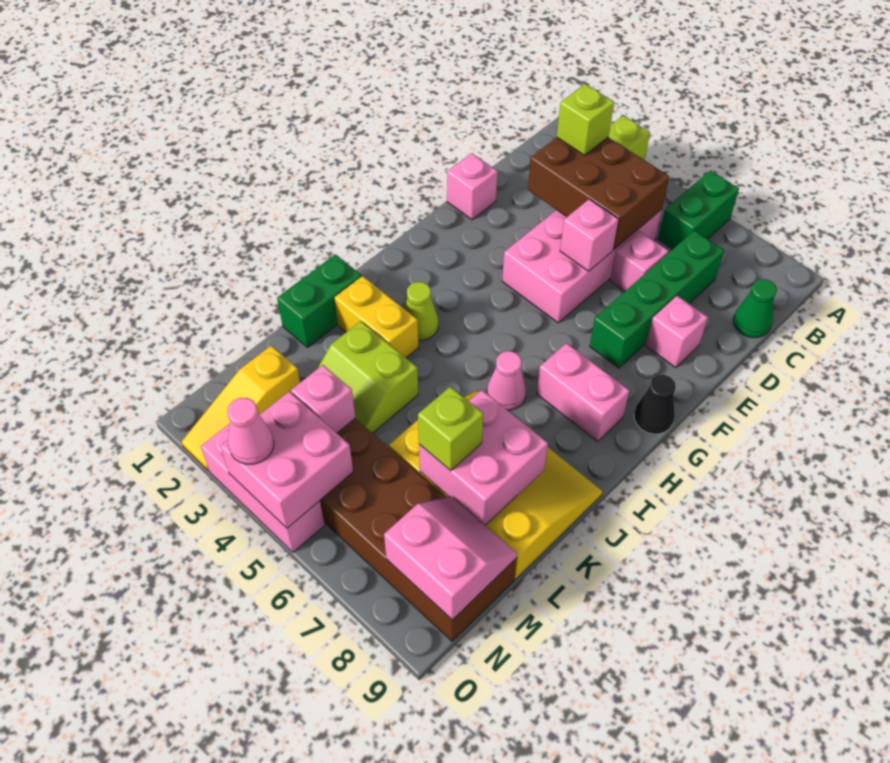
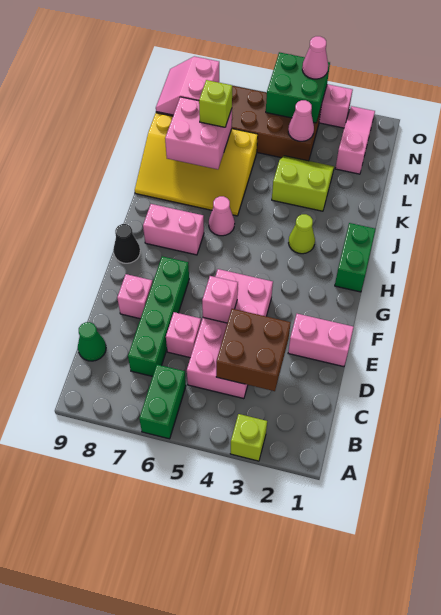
brown brick C3:D5 level 2 -> brown brick C3:D4 level 2
lime brick C3 level 3 -> none
pink brick E1 level 1 -> pink brick E1:E2 level 1
green brick J1:K1 level 1 -> green brick H1:I1 level 1
yellow brick J2:J3 level 1 -> none
yellow slope M2:O2 level 1 top M -> pink slope M2:O2 level 1 top M
pink brick M4 level 2 -> pink cone M4 level 2
pink slope M8:N9 level 2 top N -> pink slope M8:N9 level 2 top 8
pink brick N4:O5 level 2 -> green brick N4:O5 level 2

